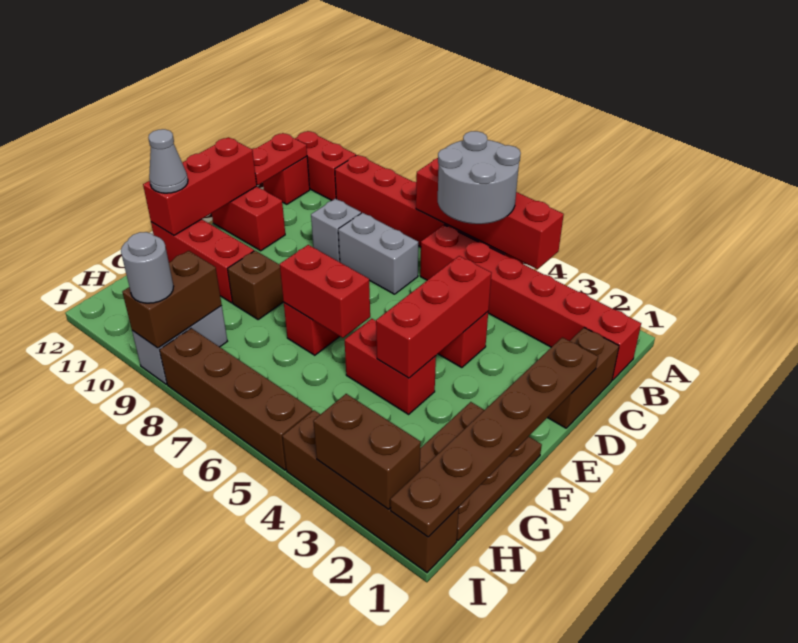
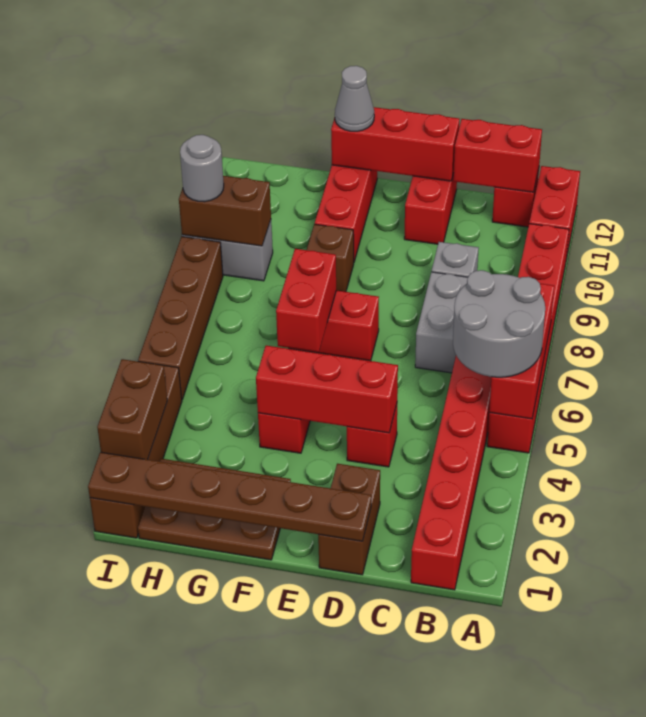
red brick A4:A7 level 2 -> red brick A5:A7 level 2
red plate B12:C12 level 2 -> red brick B12:C12 level 2
brown brick C1:D1 level 1 -> brown brick D1:D2 level 1

